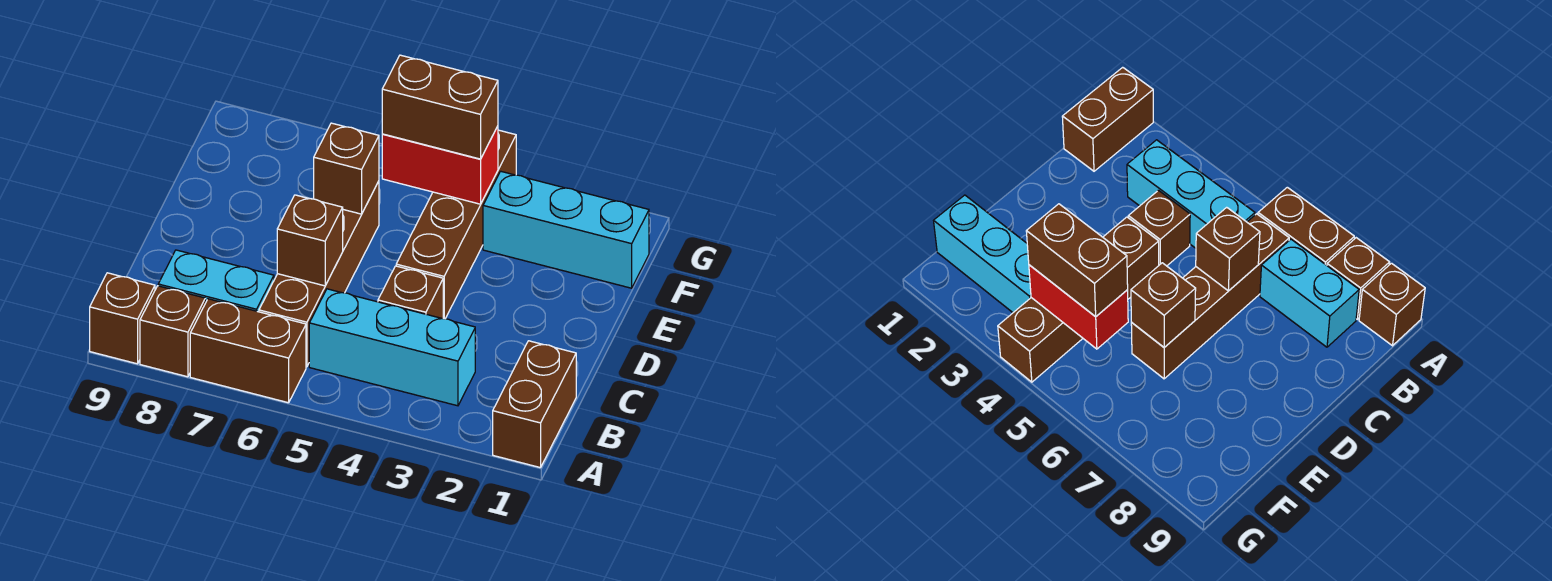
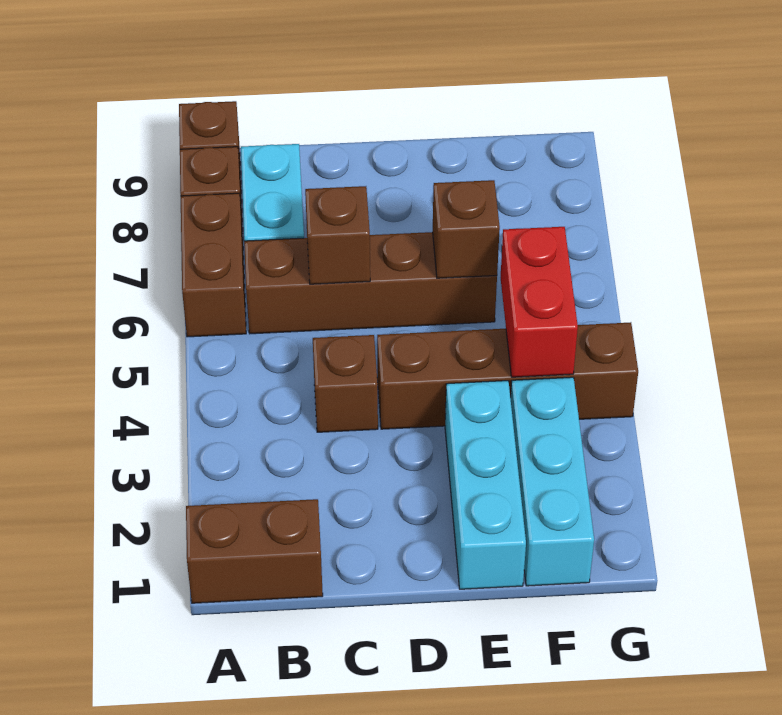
cyan brick B3:B5 level 1 -> cyan brick E1:E3 level 1
brown brick F4:F5 level 3 -> none

